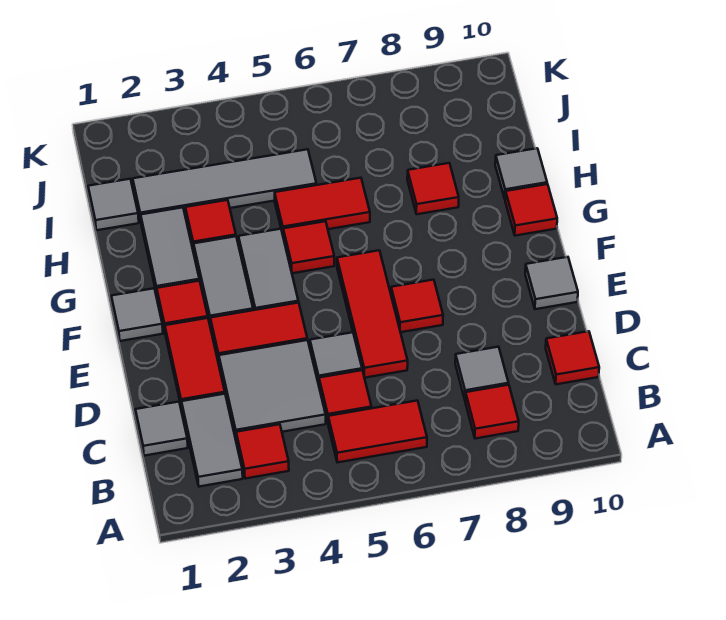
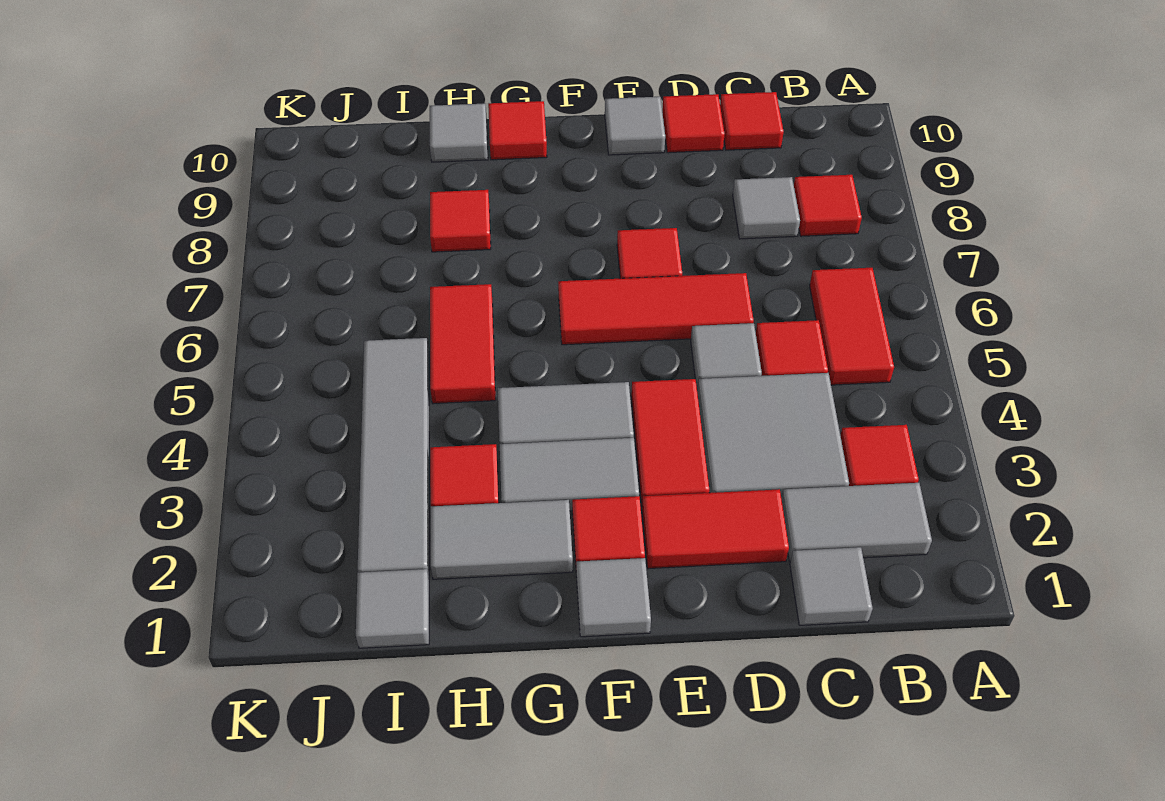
red tile G5 level 1 -> red tile D10 level 1

